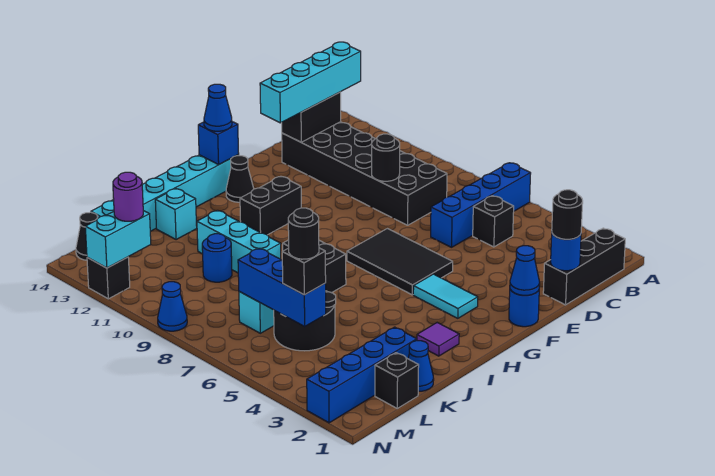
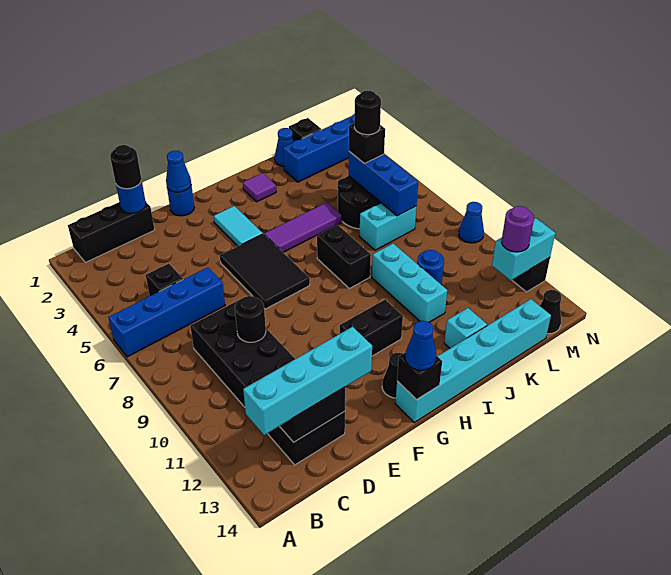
blue brick G14 level 2 -> black brick G14 level 2
none -> purple tile H5:J5 level 1

